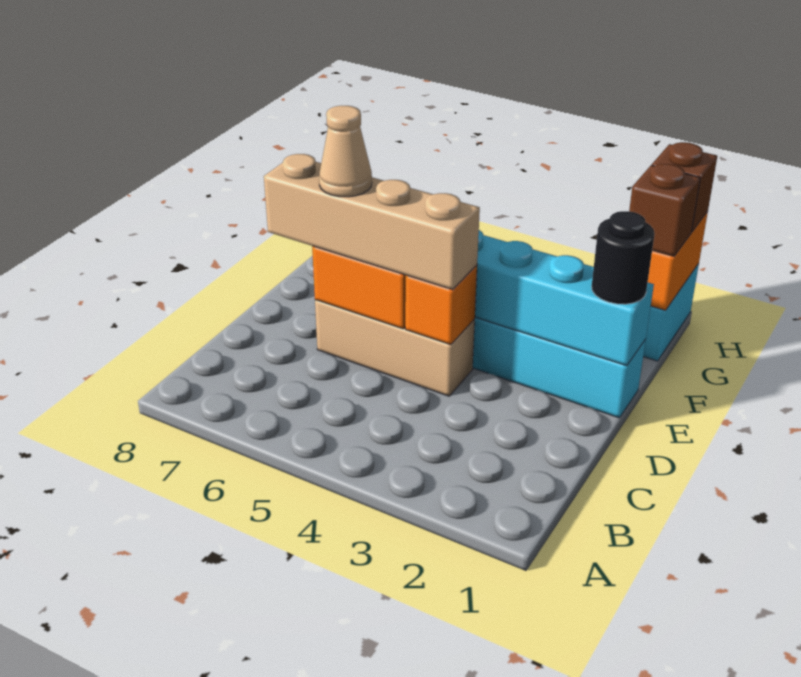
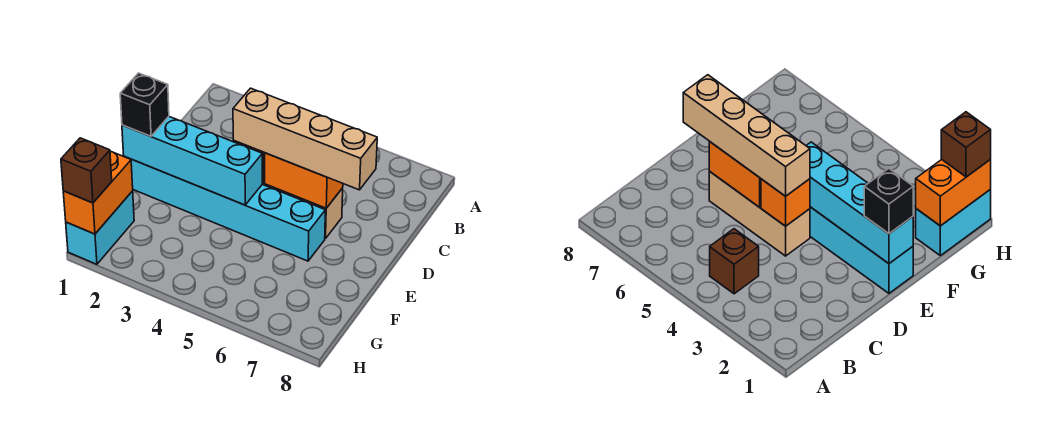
tan cone D6 level 4 -> none
black round brick E1 level 3 -> black brick E1 level 3
brown brick G1 level 3 -> brown brick B4 level 1

